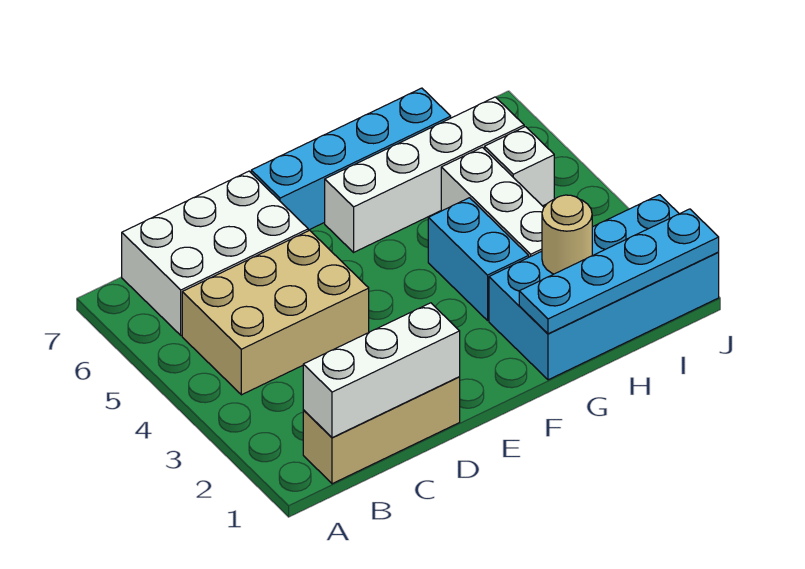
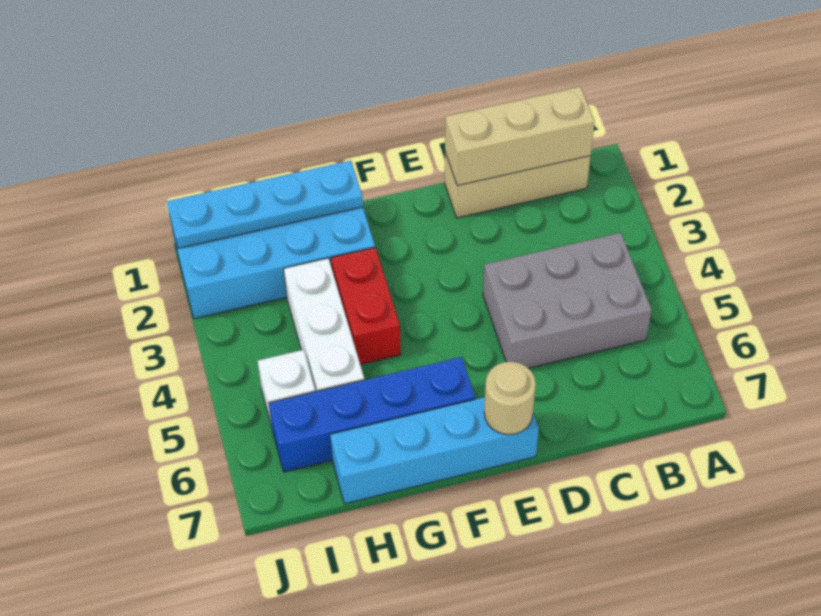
white brick B1:D1 level 2 -> tan brick B1:D1 level 2
tan brick B4:D5 level 1 -> grey brick B4:D5 level 1
white brick B6:D7 level 1 -> none
white brick F6:I6 level 1 -> blue brick F6:I6 level 1
cyan brick G3:G4 level 1 -> red brick G3:G4 level 1
tan round brick H2 level 2 -> tan round brick E7 level 2

